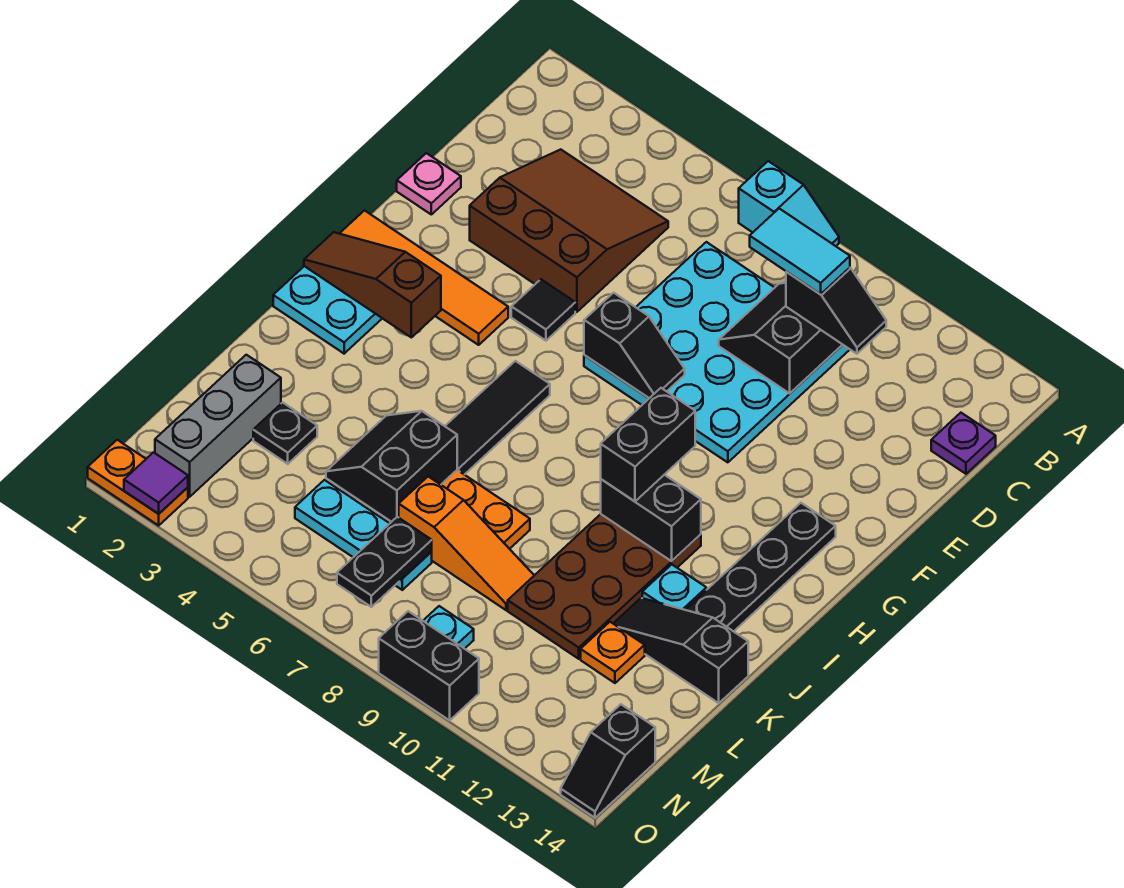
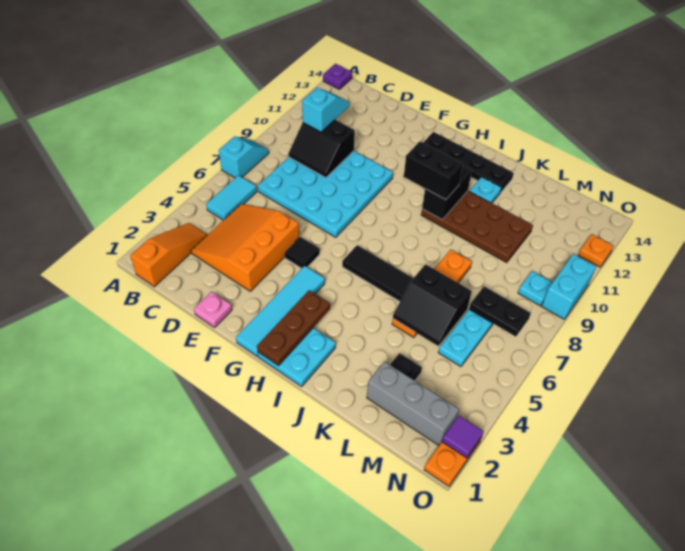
brown slope C3:E5 level 1 top E -> orange slope C3:E5 level 1 top E
cyan tile C9:C10 level 4 -> cyan tile B5:B6 level 1
black slope C10:C11 level 3 top 10 -> cyan slope C10:C11 level 3 top 10
purple plate C14 level 1 -> purple plate A14 level 1
black slope F7:F8 level 2 top 7 -> none
orange tile G1:G4 level 1 -> cyan tile G1:G4 level 1
brown slope H1:H3 level 2 top 3 -> brown plate H1:H3 level 2
black slope K12:K14 level 1 top 14 -> none
orange slope L7:L9 level 1 top 7 -> orange slope B1:B3 level 1 top 1
orange plate L12 level 1 -> orange plate O12 level 1
black slope N14:O14 level 1 top N -> none
black brick O9:O10 level 1 -> cyan brick O9:O10 level 1

